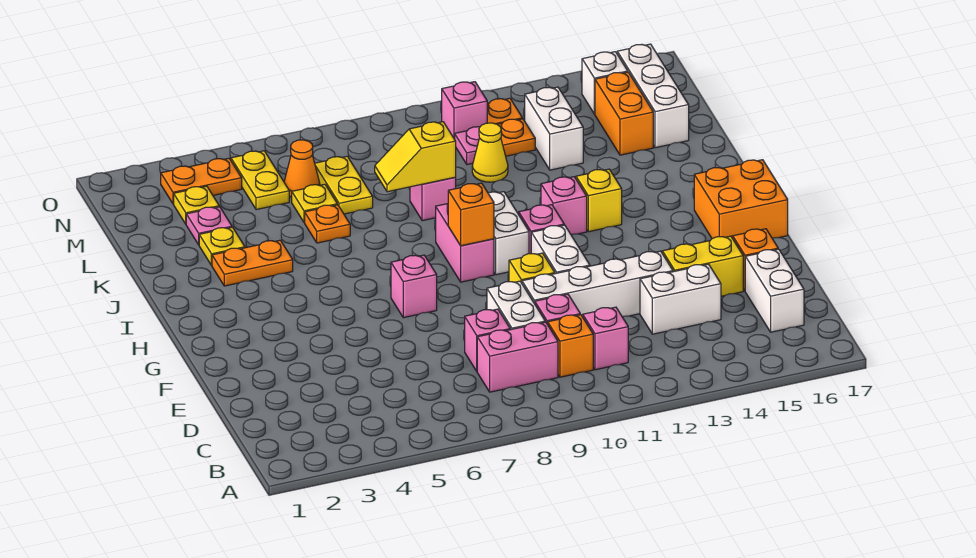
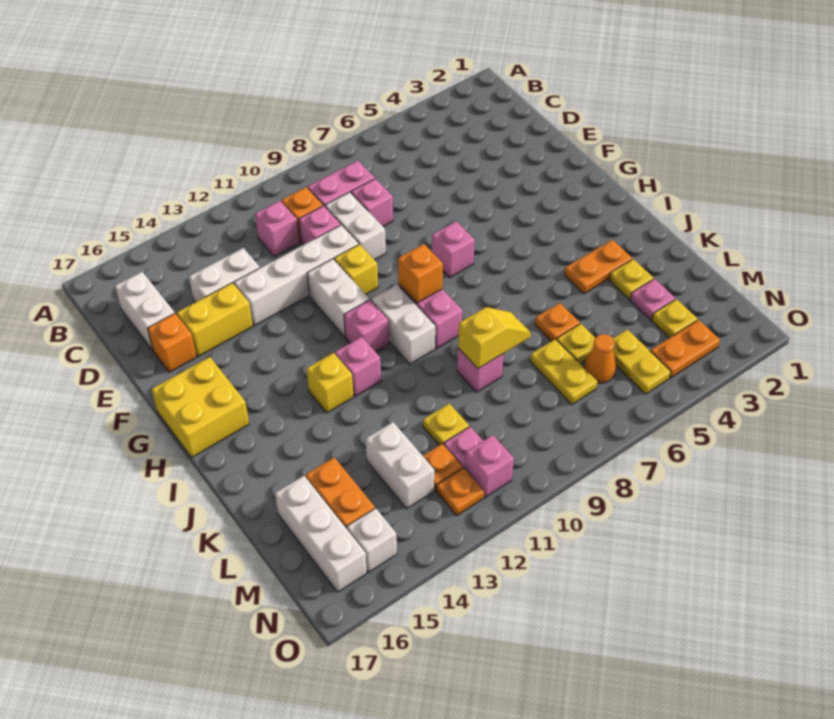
orange brick G16:H17 level 1 -> yellow brick G16:H17 level 1
yellow cone L11 level 1 -> yellow plate L11 level 1

